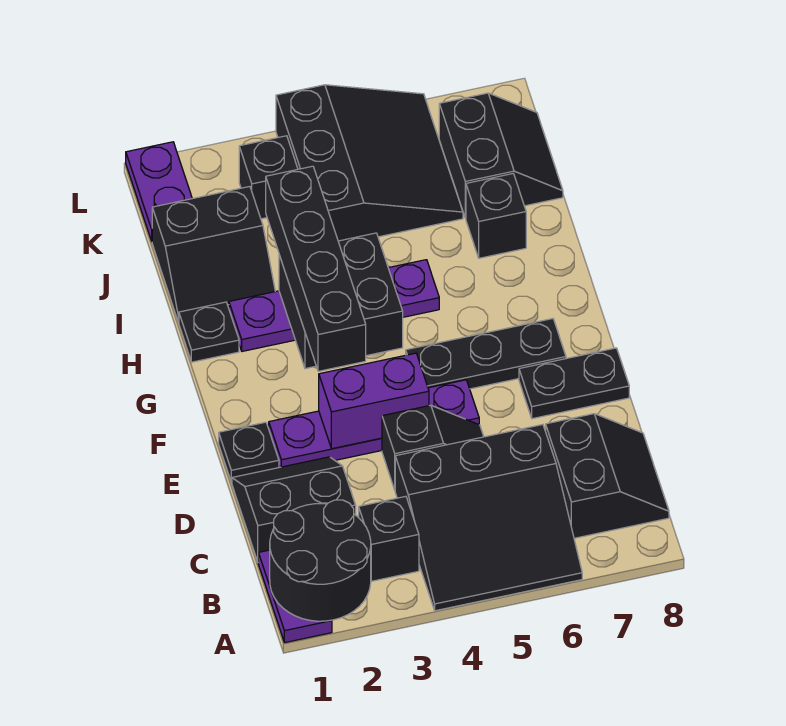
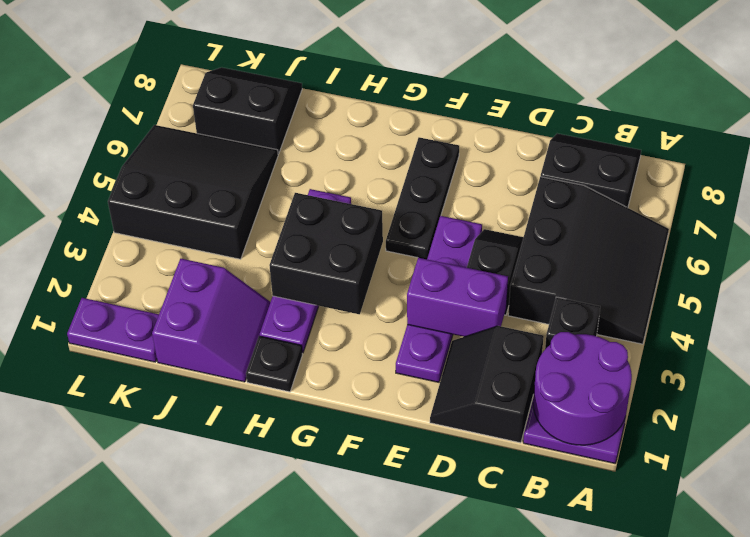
black round brick A1:B2 level 2 -> purple round brick A1:B2 level 2
black plate E1 level 1 -> none
purple brick E3:E4 level 2 -> purple brick D3:E3 level 2
black plate E7:E8 level 1 -> none
black brick F3:I3 level 3 -> none
black slope I1:J2 level 1 top J -> purple slope I1:J2 level 1 top J
black brick I7 level 1 -> none
black brick K3 level 1 -> none

